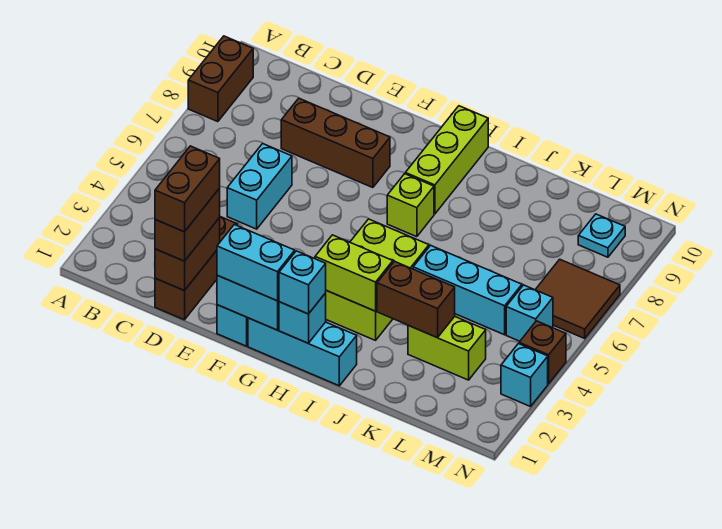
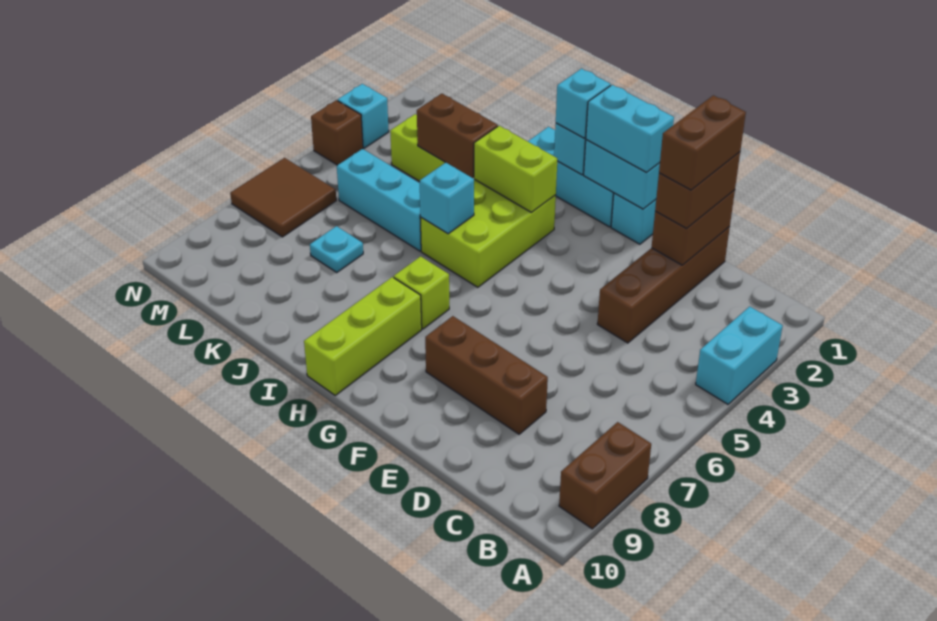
brown brick D1:D3 level 1 -> brown brick D1:D4 level 1
cyan brick D5:D6 level 1 -> cyan brick A3:A4 level 1
cyan brick M5 level 1 -> cyan brick I5 level 2
cyan plate M9 level 1 -> cyan plate K7 level 1

